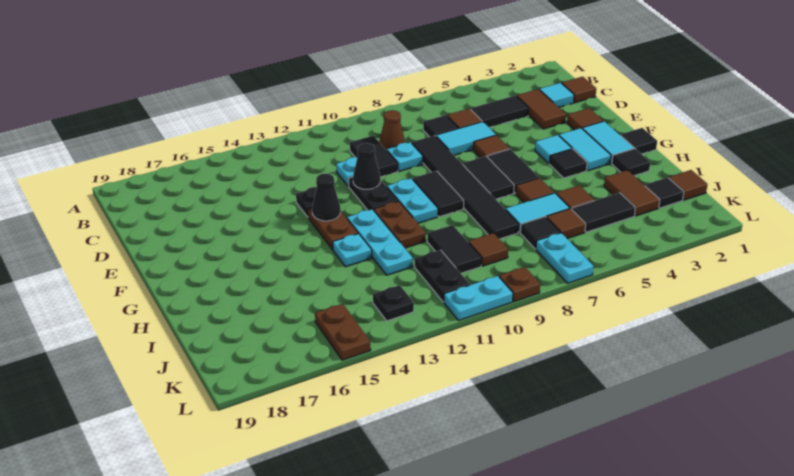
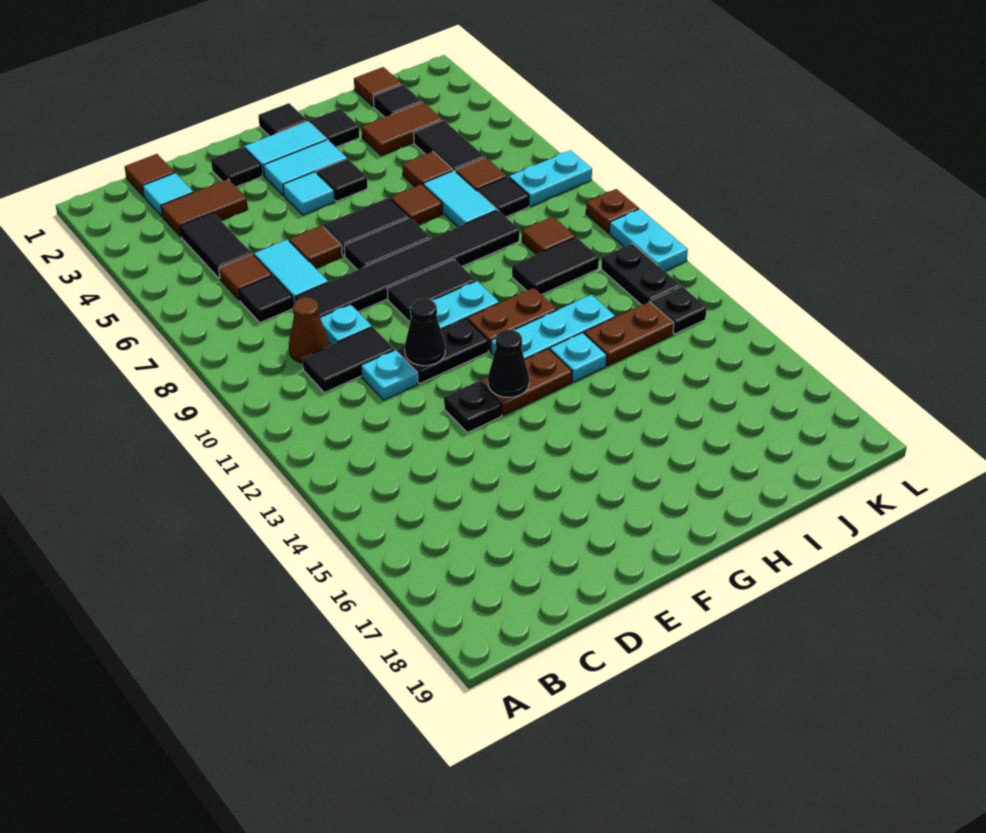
brown tile E2 level 1 -> black tile E2 level 1
black plate J11:K11 level 1 -> black plate K11:K12 level 1
brown plate K15:L15 level 1 -> brown plate I13:J13 level 1

